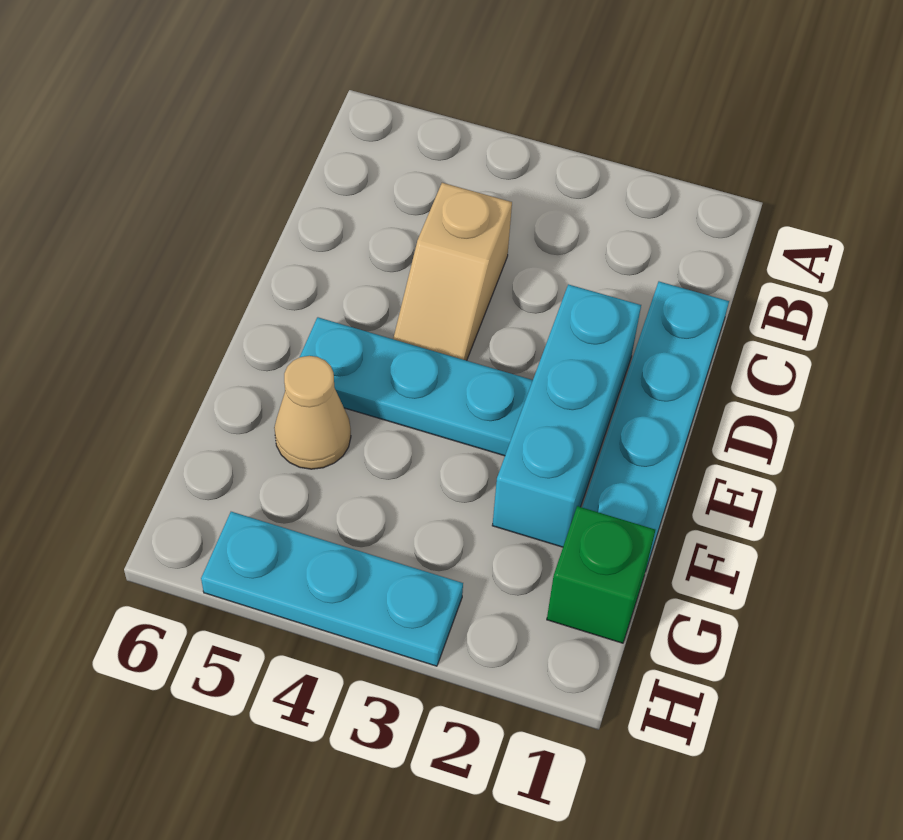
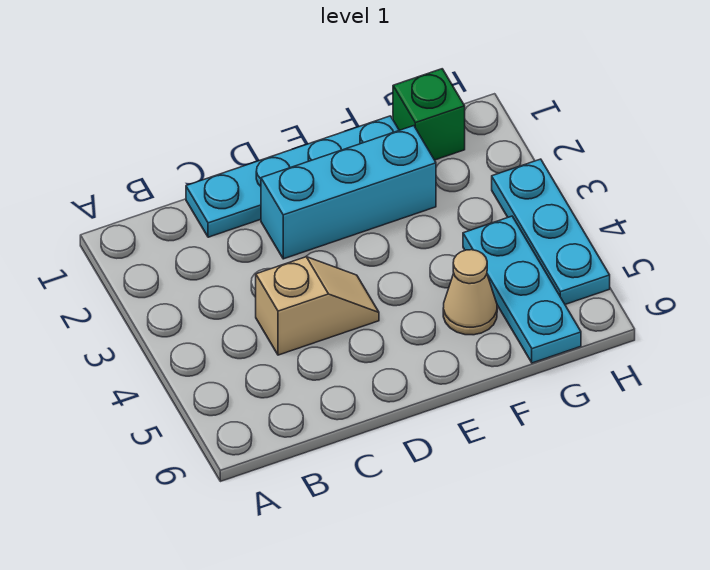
cyan plate E3:E5 level 1 -> cyan plate G4:G6 level 1

